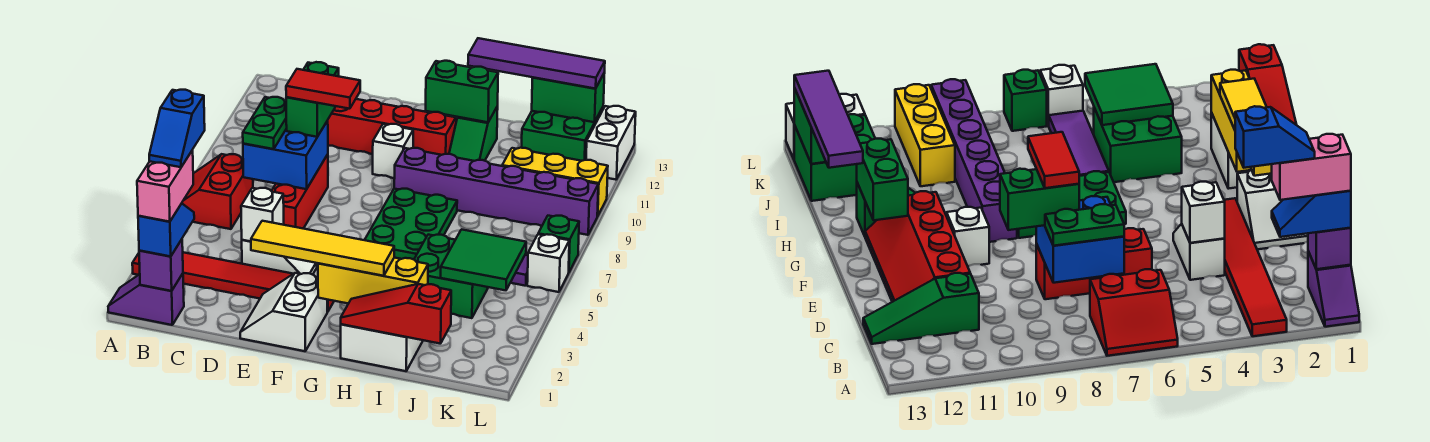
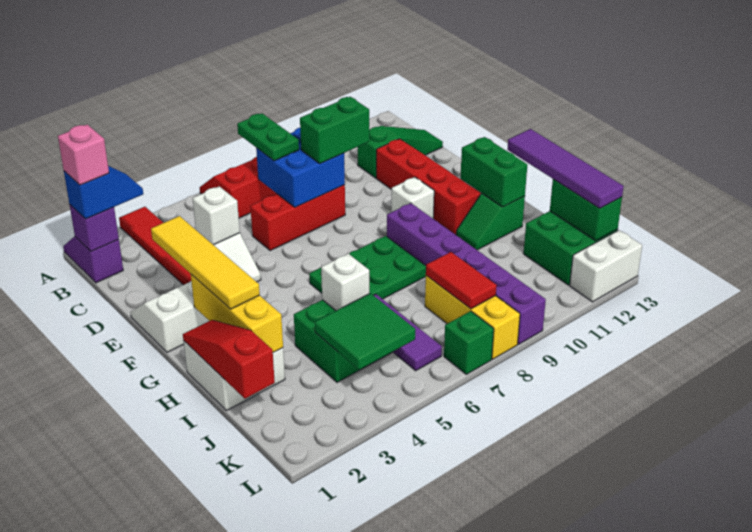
pink brick B1:B2 level 4 -> pink brick B1 level 4
blue slope B2:B3 level 5 top 3 -> none
green plate C7:C8 level 3 -> green plate B7:C7 level 3
red tile D8:E8 level 4 -> red tile J8:K8 level 2
yellow brick J10:L10 level 1 -> yellow brick J8:L8 level 1
white brick L6 level 1 -> white brick I5 level 2

